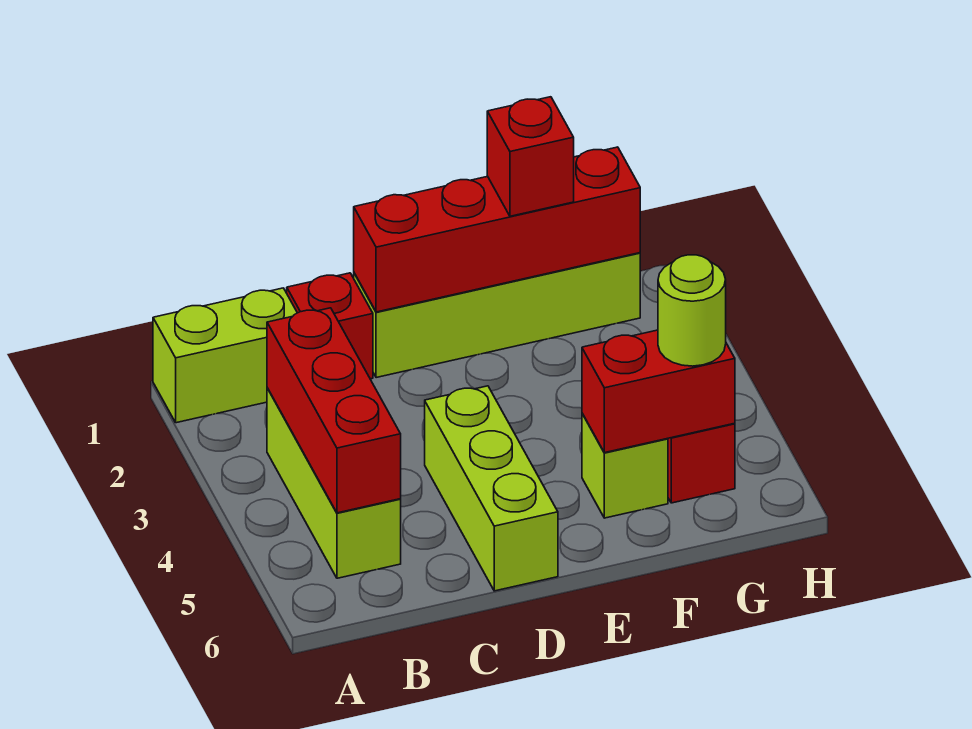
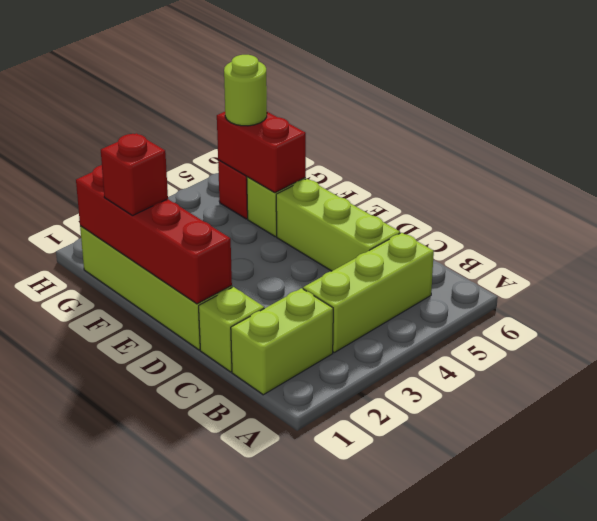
lime brick A1:B1 level 1 -> lime brick B1:B2 level 1
red brick B3:B5 level 2 -> none
red brick C1 level 1 -> lime brick C1 level 1
lime brick D4:D6 level 1 -> lime brick C5:E5 level 1

